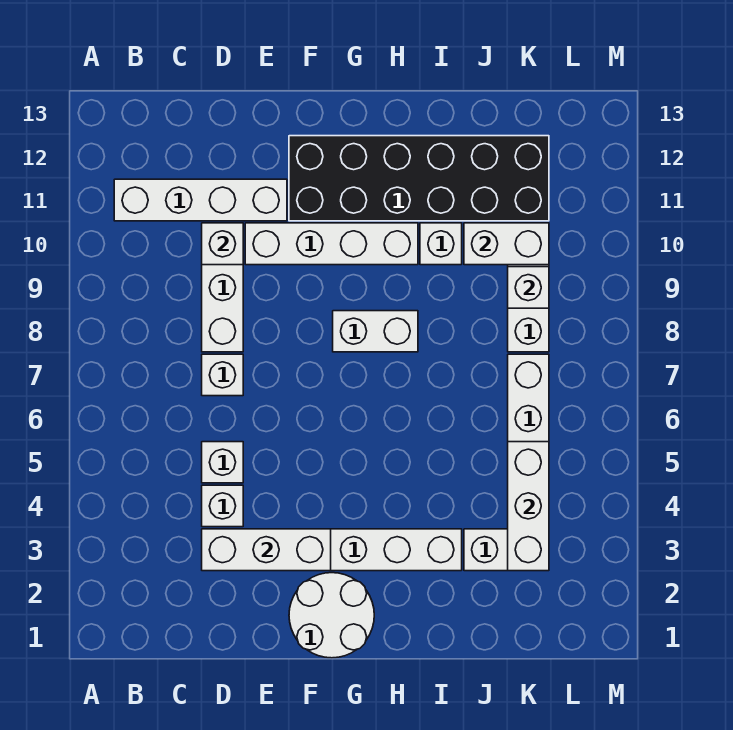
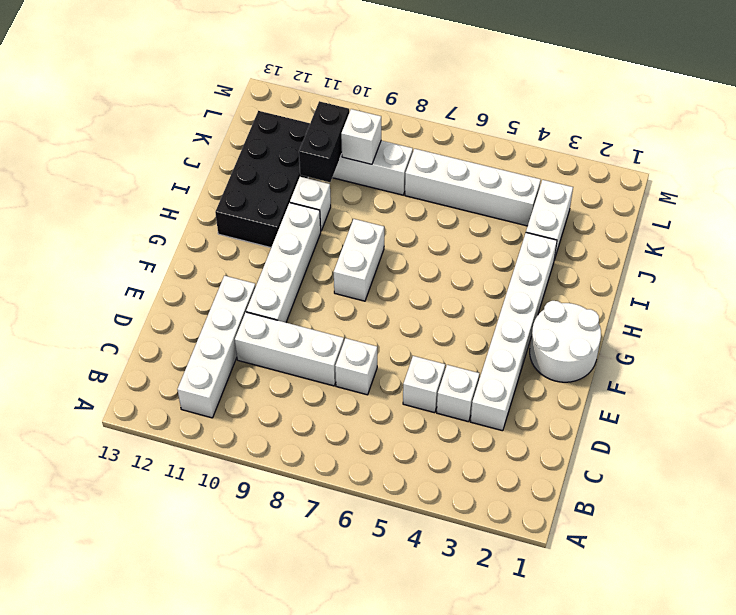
white brick D3:F3 level 2 -> none
white brick D10 level 2 -> none
black brick F11:K12 level 1 -> black brick H11:K12 level 1
white brick J10:K10 level 2 -> black brick J10:K10 level 2
white brick K3:K5 level 2 -> none

